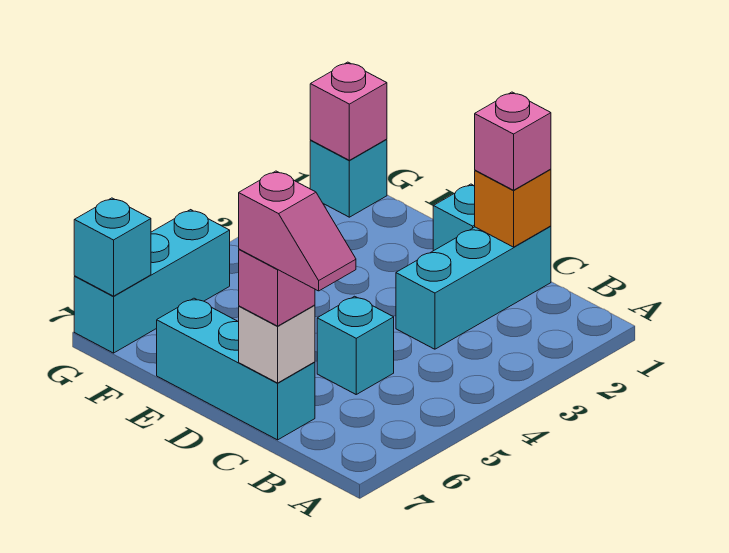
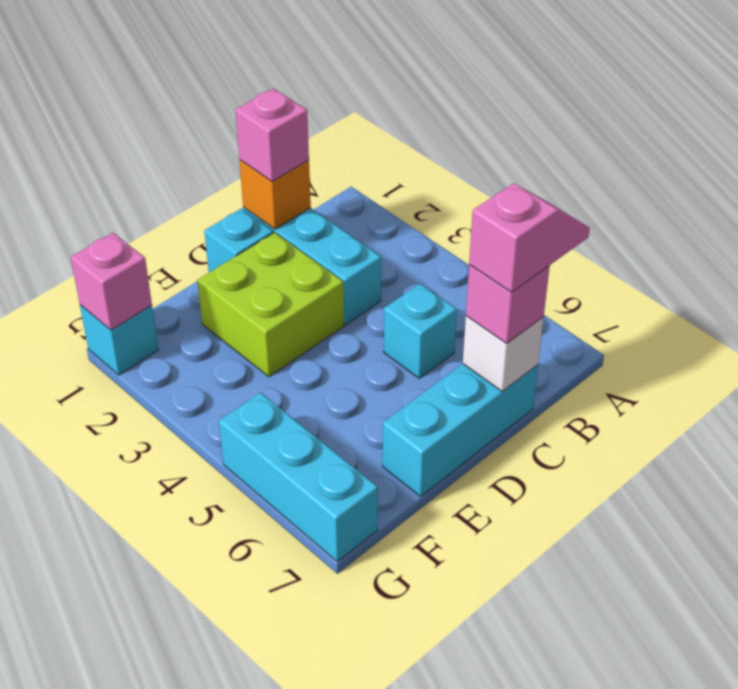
none -> lime brick D2:E3 level 1
cyan brick G7 level 2 -> none

